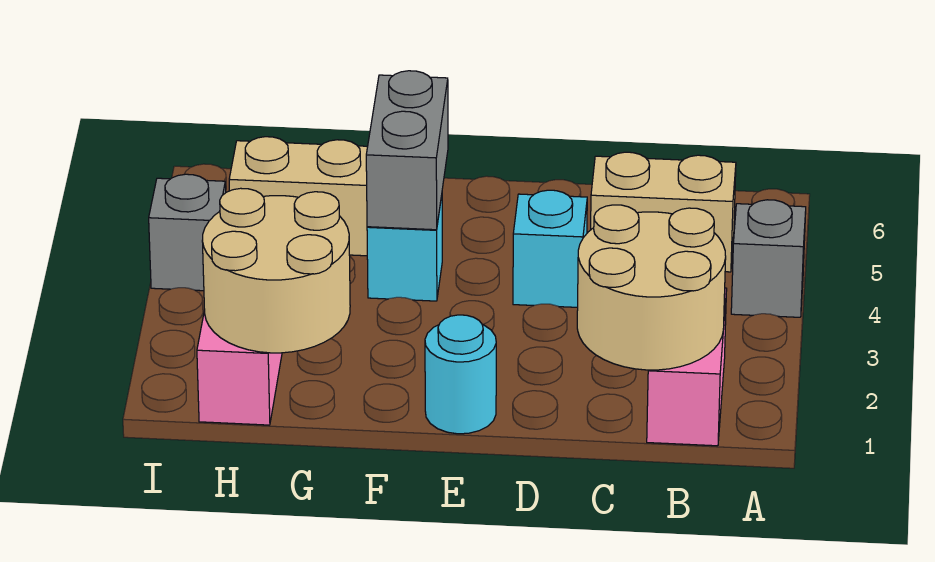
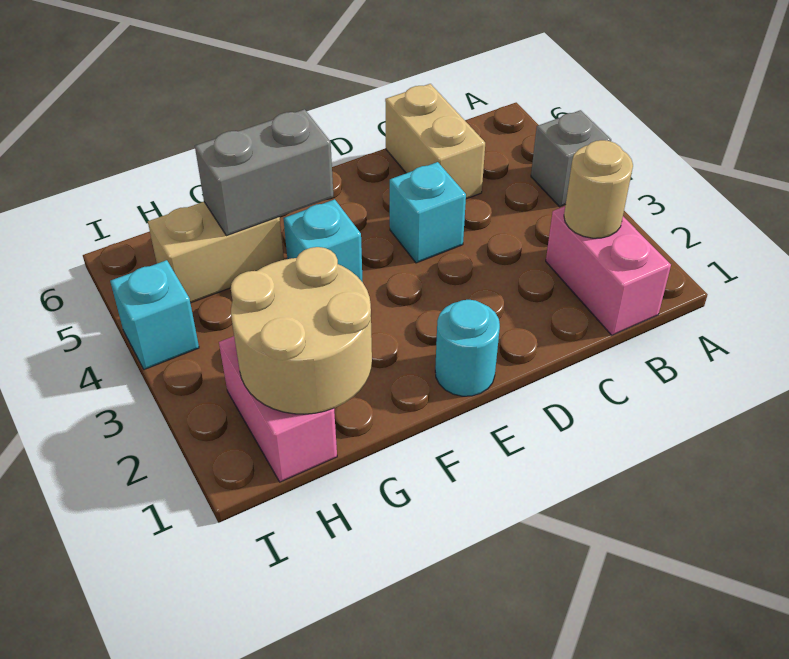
tan round brick B1:C2 level 2 -> tan round brick B2 level 2
tan brick B5:C5 level 1 -> tan brick C5:C6 level 1
grey brick F4:F5 level 2 -> grey brick F5:G5 level 2
grey brick I4 level 1 -> cyan brick I4 level 1

